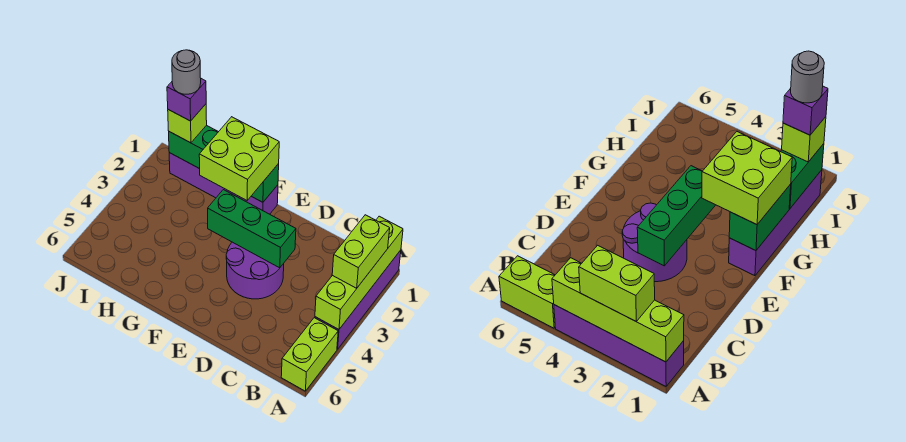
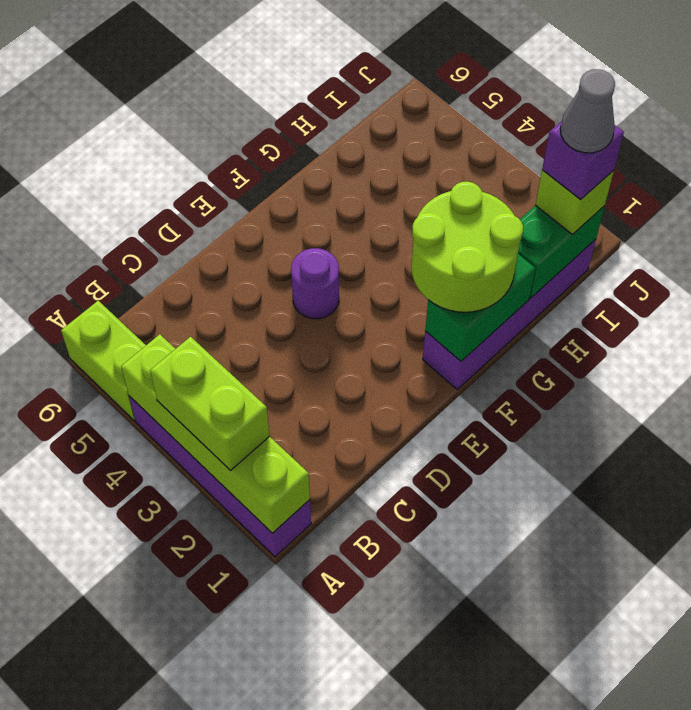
purple round brick D3:E4 level 1 -> purple round brick E4 level 1
green brick D3:F3 level 2 -> none
lime brick F1:G2 level 3 -> lime round brick F1:G2 level 3
grey round brick I1 level 5 -> grey cone I1 level 5

